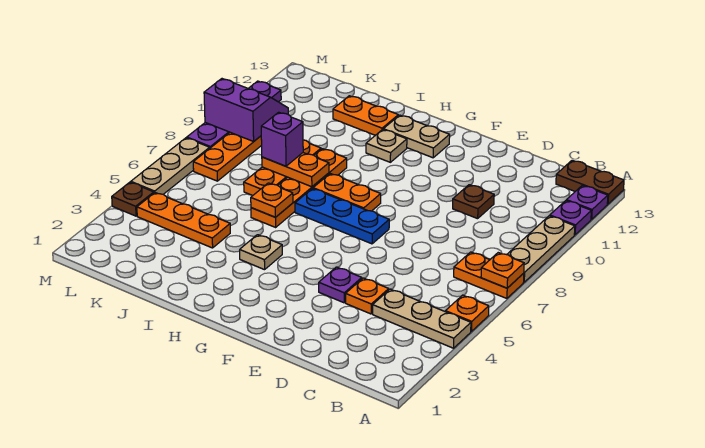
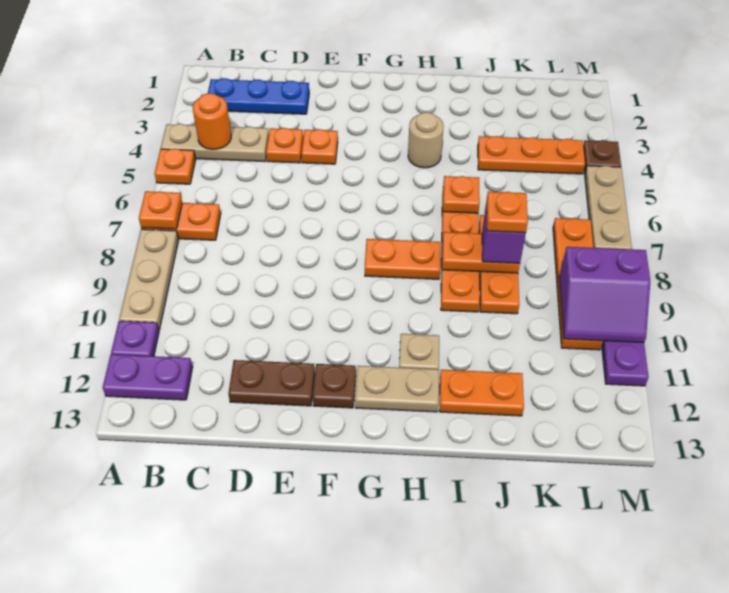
purple plate A12 level 1 -> purple plate A12:B12 level 1
brown plate A13:B13 level 1 -> brown plate D12:E12 level 1
none -> orange round brick B4 level 2
brown plate D10 level 1 -> brown plate F12 level 1
purple plate E4 level 1 -> orange plate E4 level 1
blue plate F7:H7 level 1 -> blue plate B2:D2 level 1
tan plate H4 level 1 -> tan round brick H4 level 1
none -> orange plate J8 level 4

